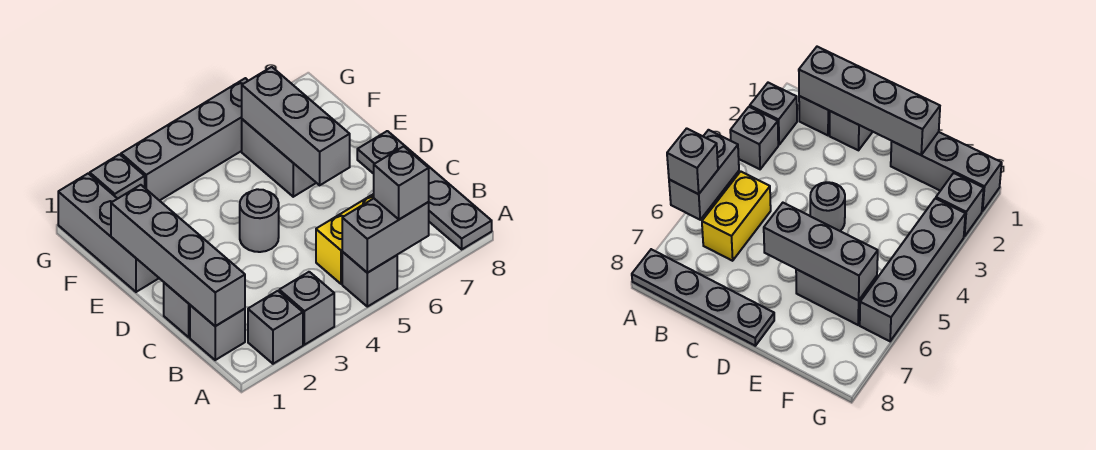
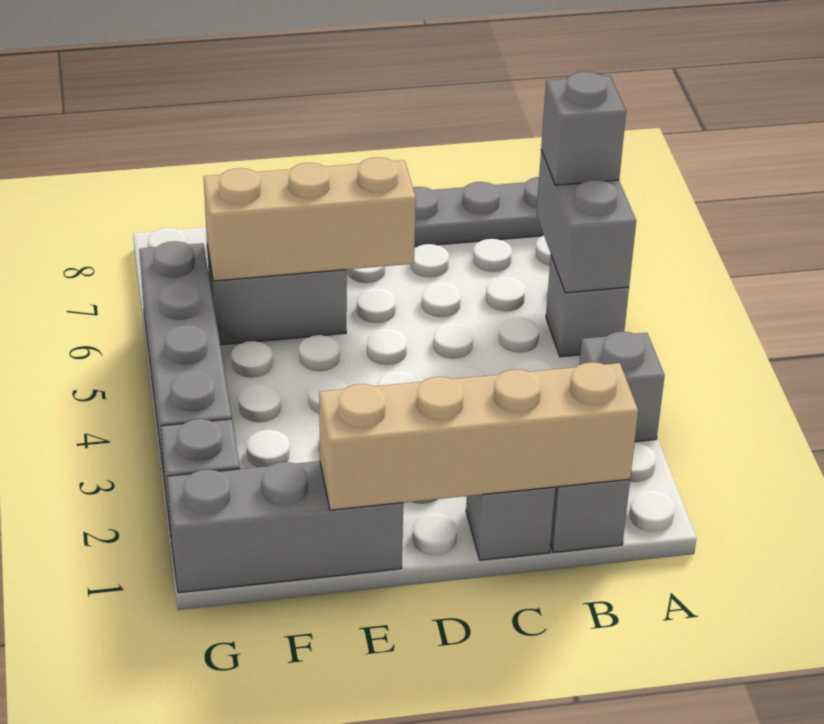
grey brick A2 level 1 -> none
grey brick B1:E1 level 2 -> tan brick B1:E1 level 2
yellow brick B5:B6 level 1 -> none
grey round brick D4 level 1 -> none
grey brick D6:F6 level 2 -> tan brick D6:F6 level 2

